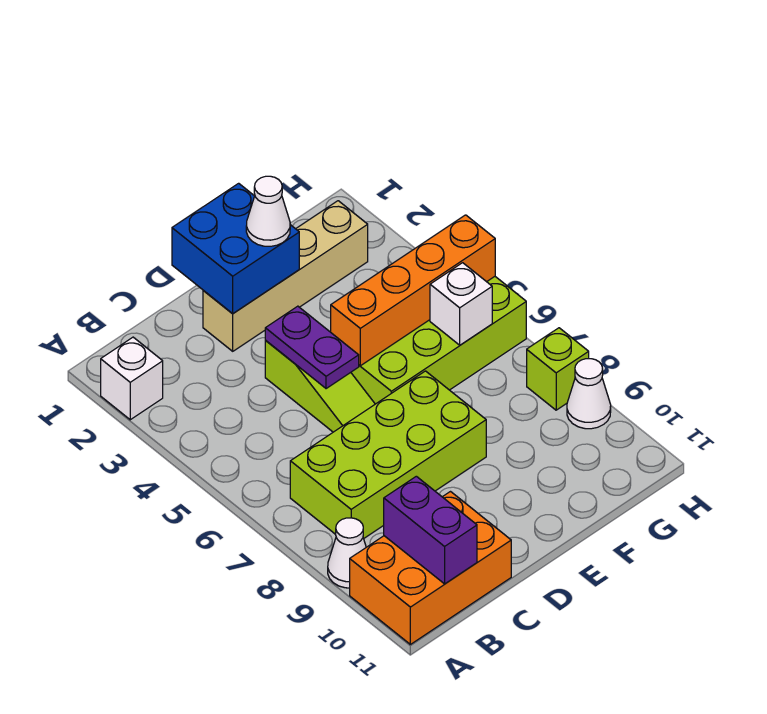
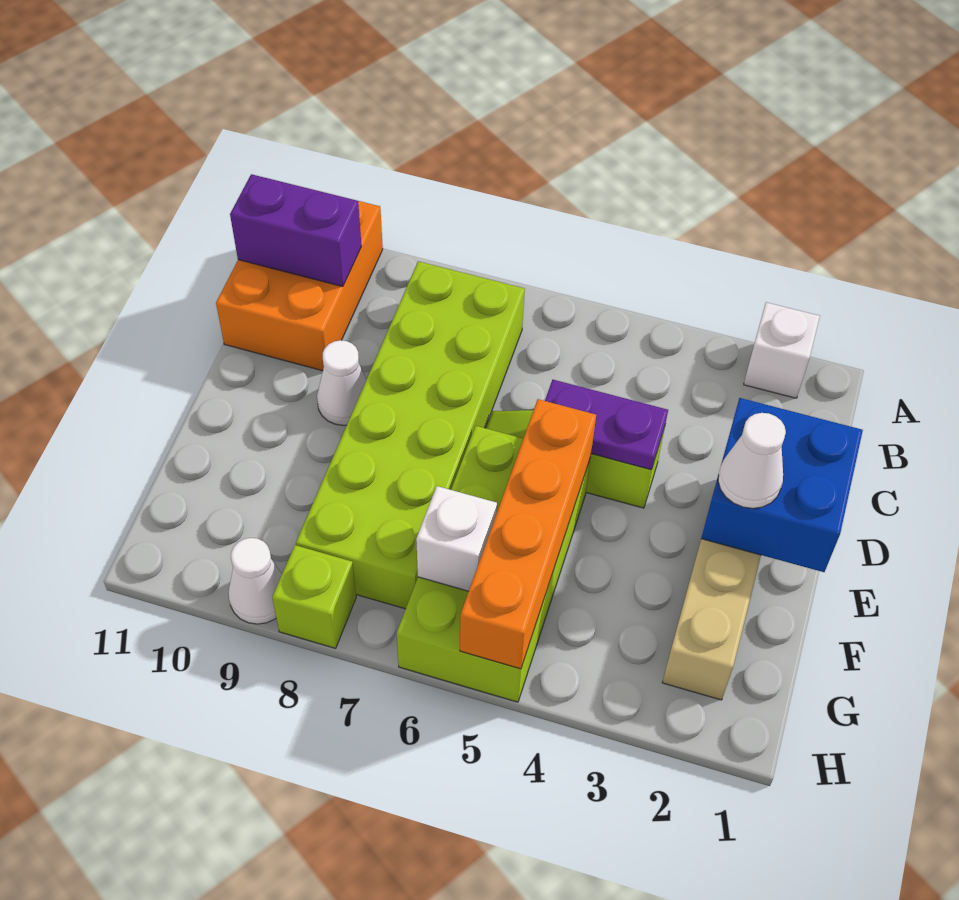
white cone A9 level 1 -> white cone D9 level 1
lime brick B7:E8 level 1 -> lime brick B7:G8 level 1

